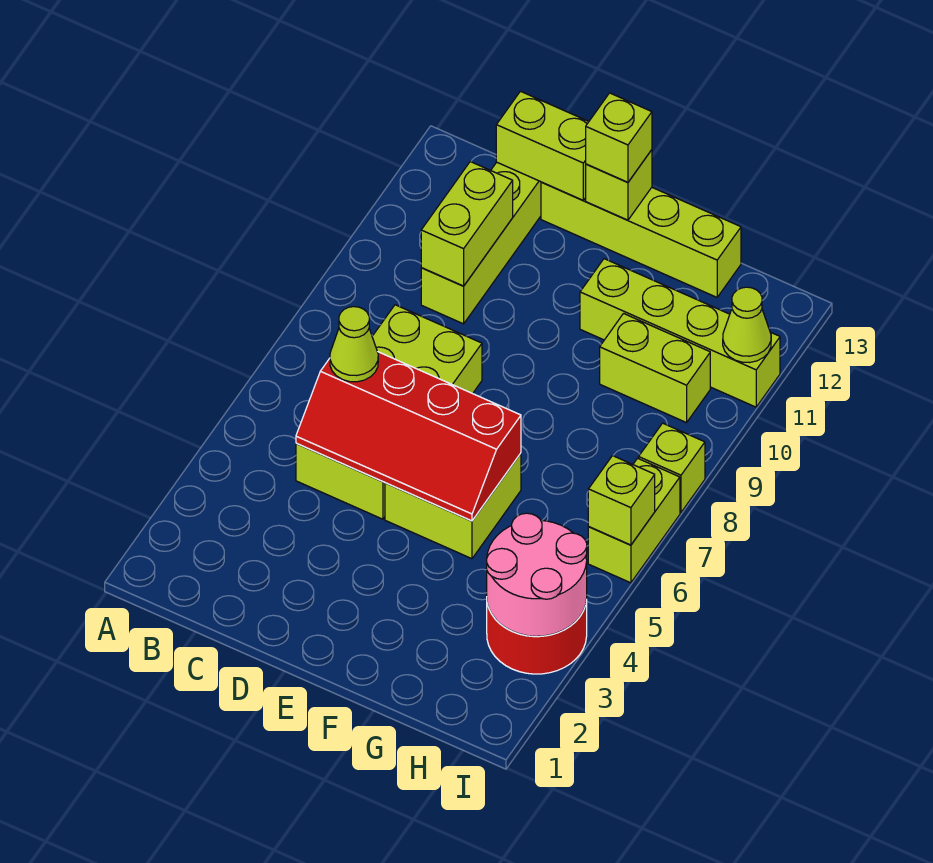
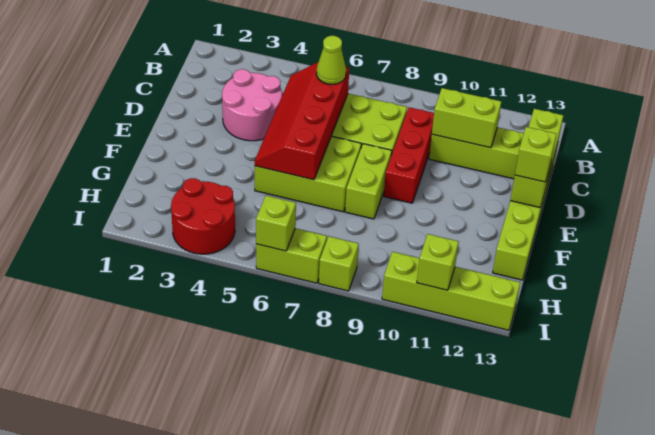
none -> red brick C9:E9 level 1
lime brick E5:F6 level 1 -> lime brick E5:F7 level 1
lime brick F11:I11 level 1 -> lime brick I10:I13 level 1
lime brick G10:H10 level 1 -> lime brick E8:F8 level 1
pink round brick H3:I4 level 2 -> pink round brick C3:D4 level 1
lime cone I11 level 2 -> lime brick I11 level 2

